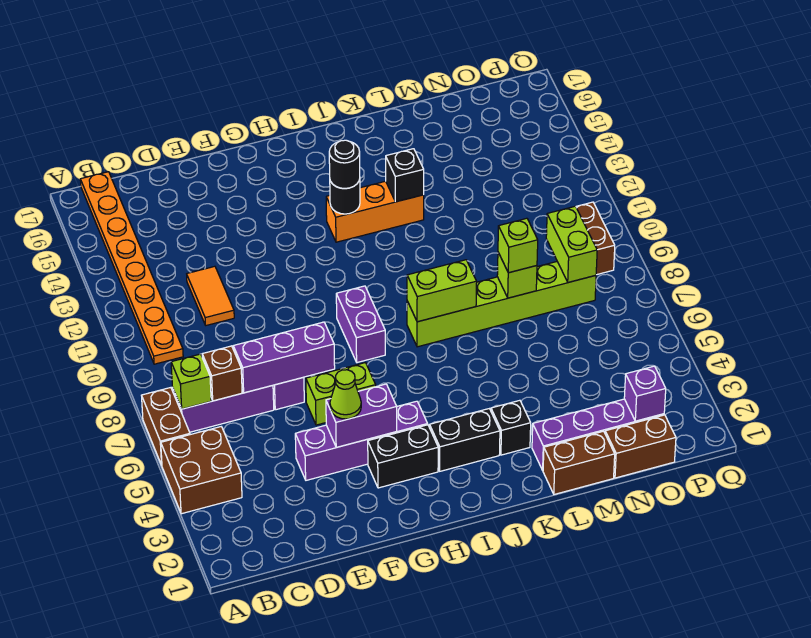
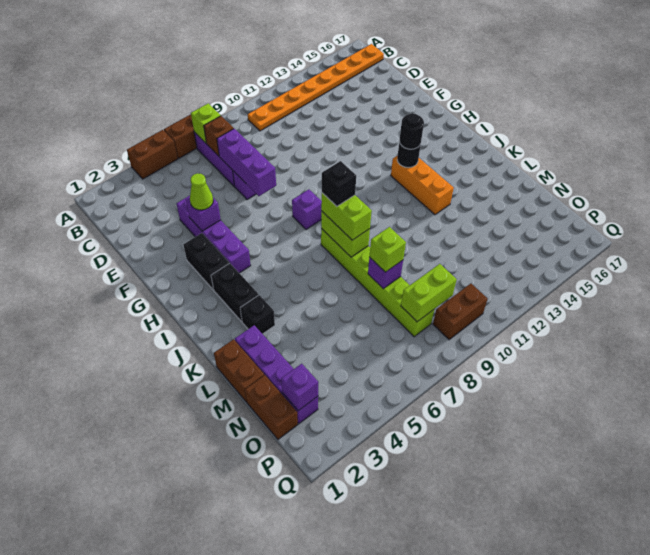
brown brick A4:B5 level 1 -> brown brick A4:A5 level 1
orange tile D11:D12 level 1 -> none
purple brick F4:G4 level 2 -> purple brick F4 level 2
lime brick F6:G6 level 1 -> lime brick J8:K8 level 3
purple brick H8:H9 level 1 -> purple brick H8 level 1
black brick K13 level 2 -> black brick J8 level 4
lime brick M8 level 2 -> purple brick M8 level 2

